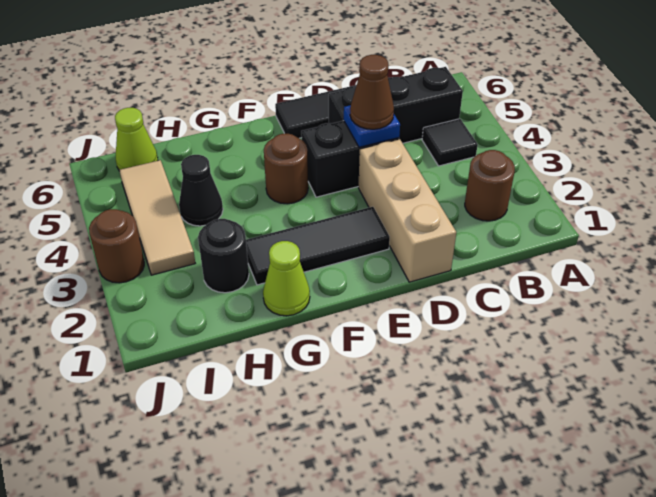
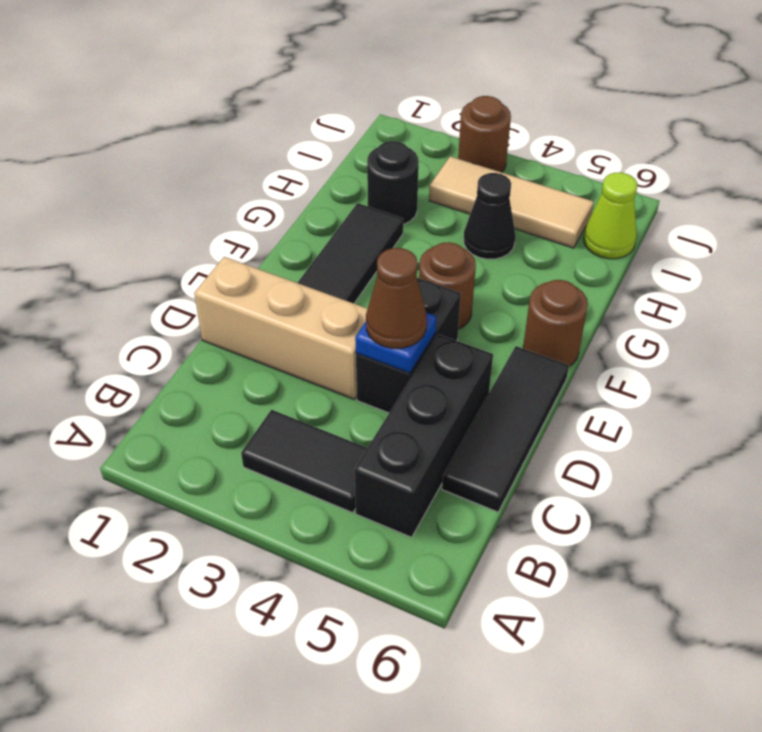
brown round brick B2 level 1 -> brown round brick F6 level 1
black tile B4 level 1 -> black tile B3:B4 level 1
lime cone G1 level 1 -> none

